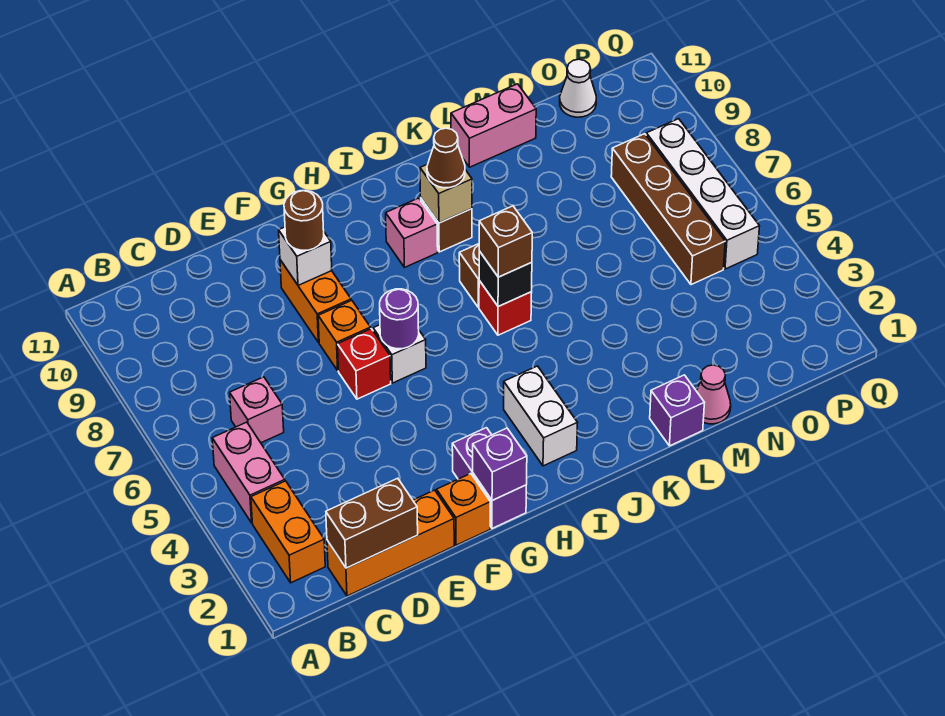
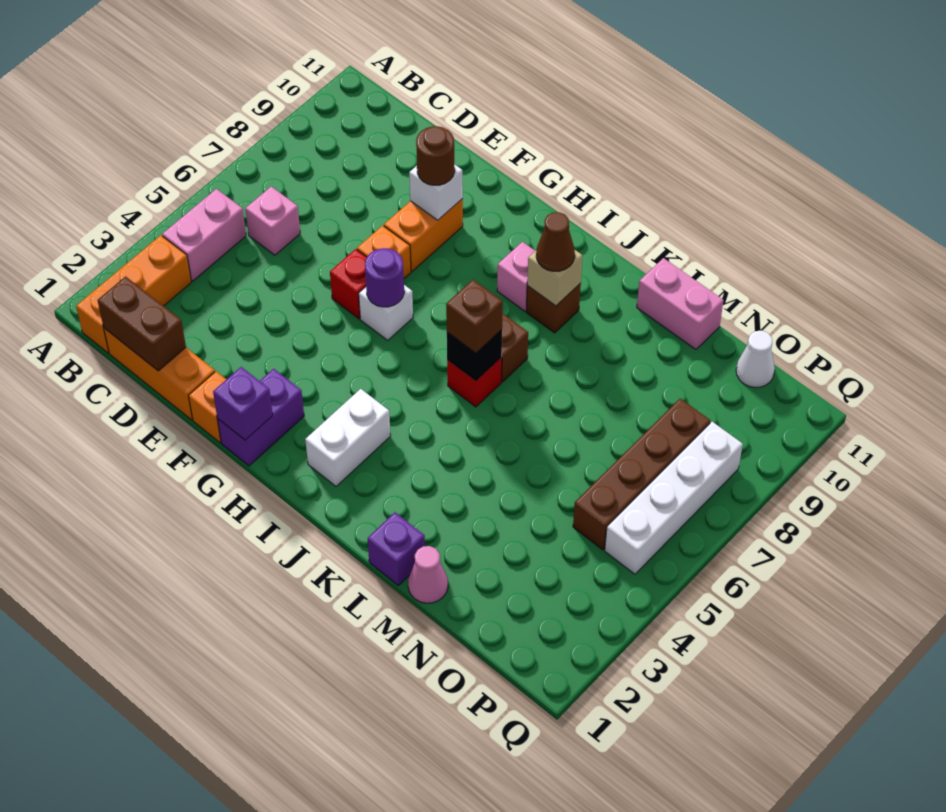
orange brick B2:B3 level 1 -> orange brick B1:B3 level 1

